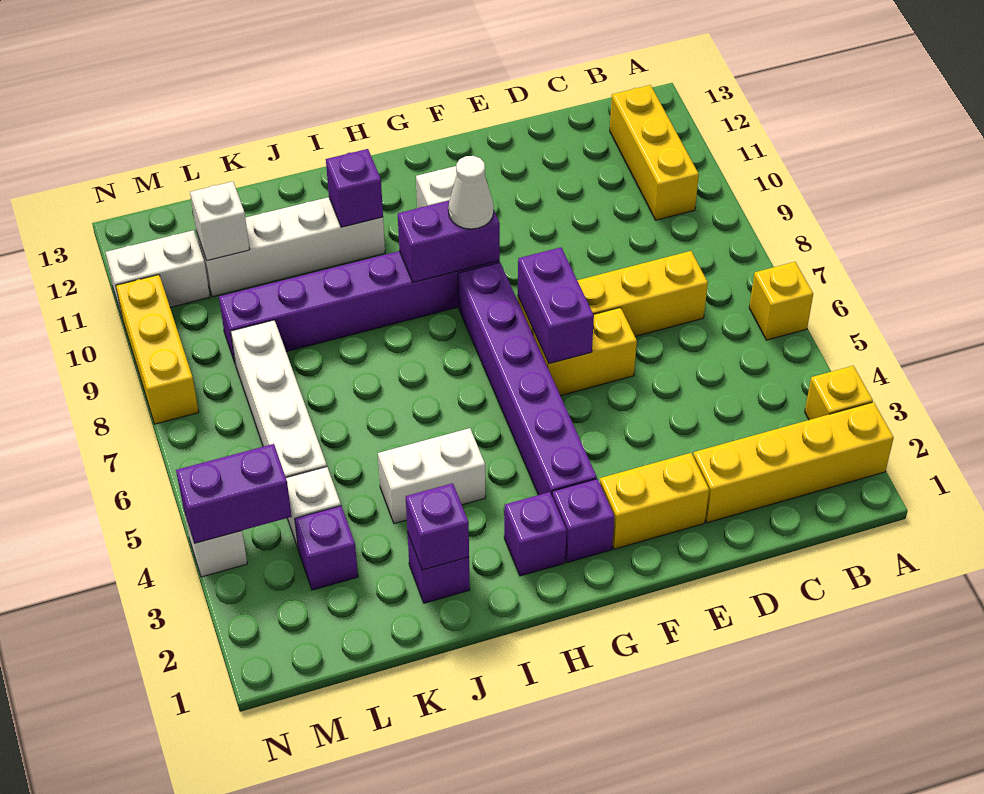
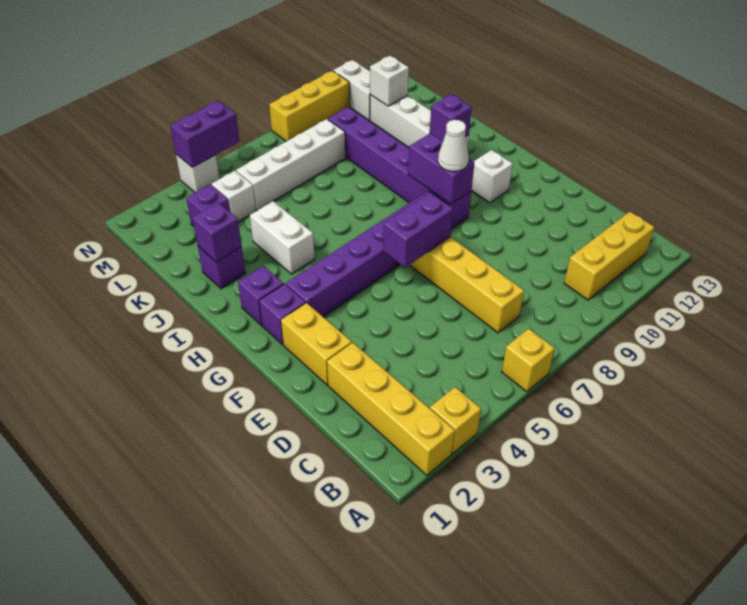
yellow brick E6:F6 level 1 -> none
purple brick M4:N4 level 2 -> purple brick N4:N5 level 2

